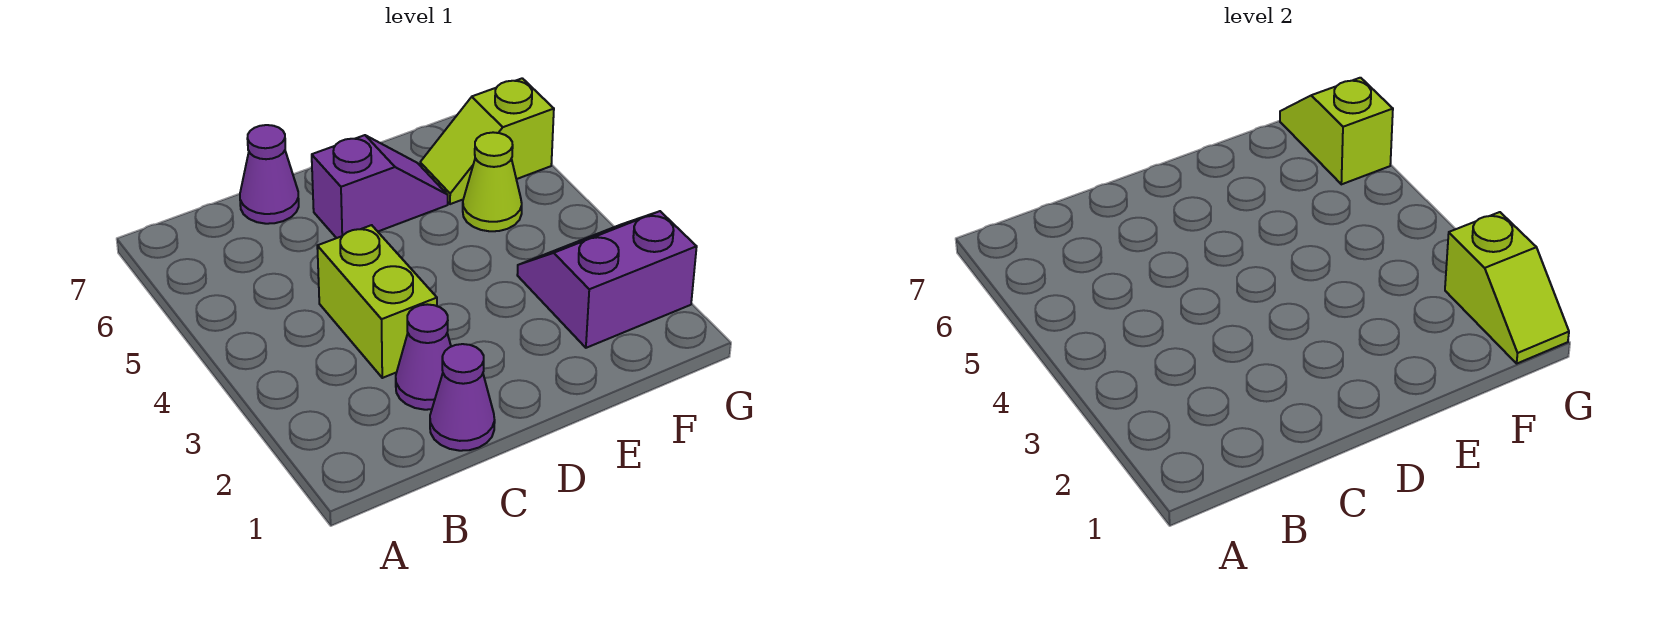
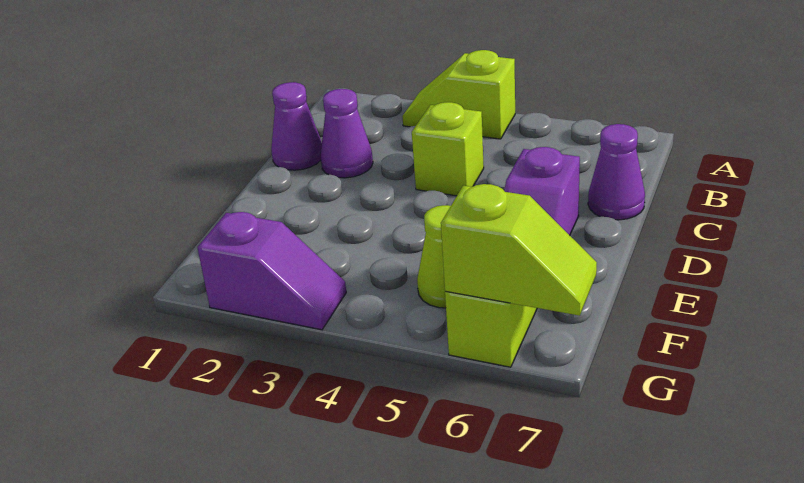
lime brick C3:C4 level 1 -> lime brick C4 level 1
purple slope F2:G3 level 1 top 2 -> purple slope G2:G3 level 1 top 2
lime slope G1:G2 level 2 top 2 -> lime slope A3:A4 level 1 top 4

